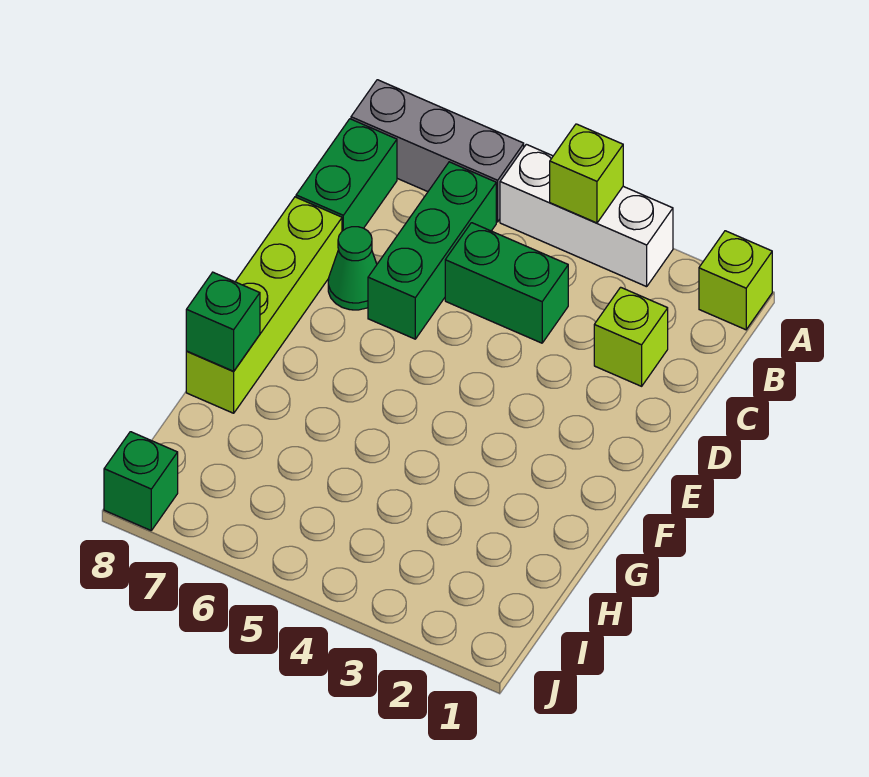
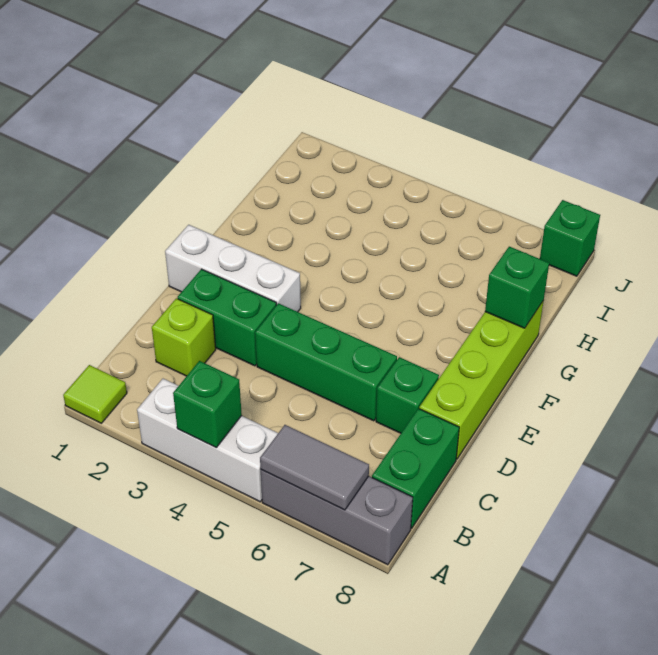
lime brick A1 level 1 -> lime tile A1 level 1
lime brick A4 level 2 -> green brick A4 level 2
none -> grey tile A6:A7 level 2
green brick B6:D6 level 1 -> green brick D4:D6 level 1
green brick C4:C5 level 1 -> green brick D2:D3 level 1
green cone D7 level 1 -> green brick D7 level 1
none -> white brick E1:E3 level 1

